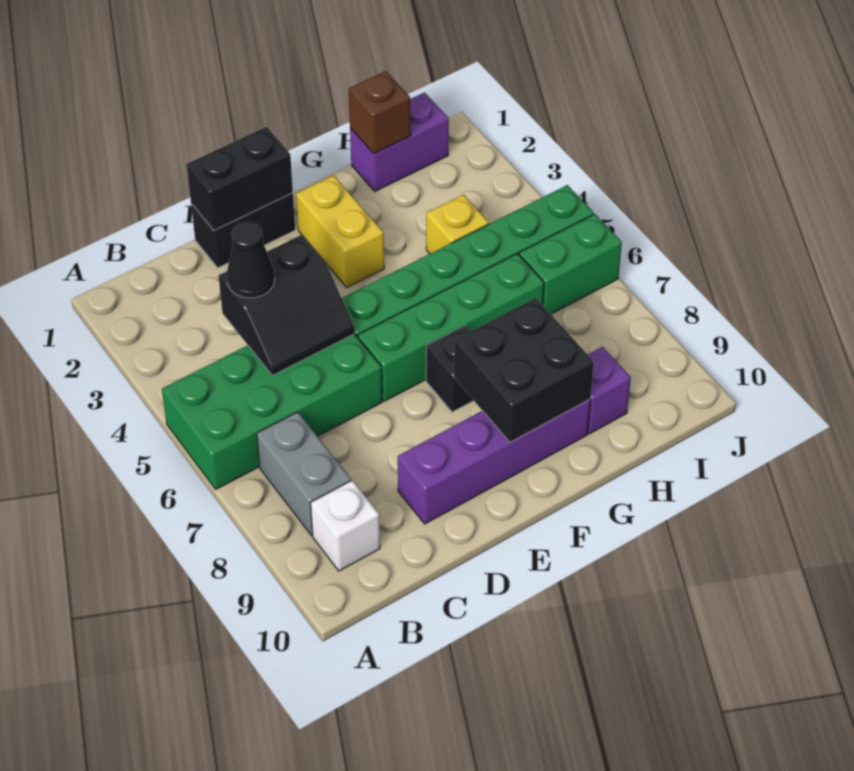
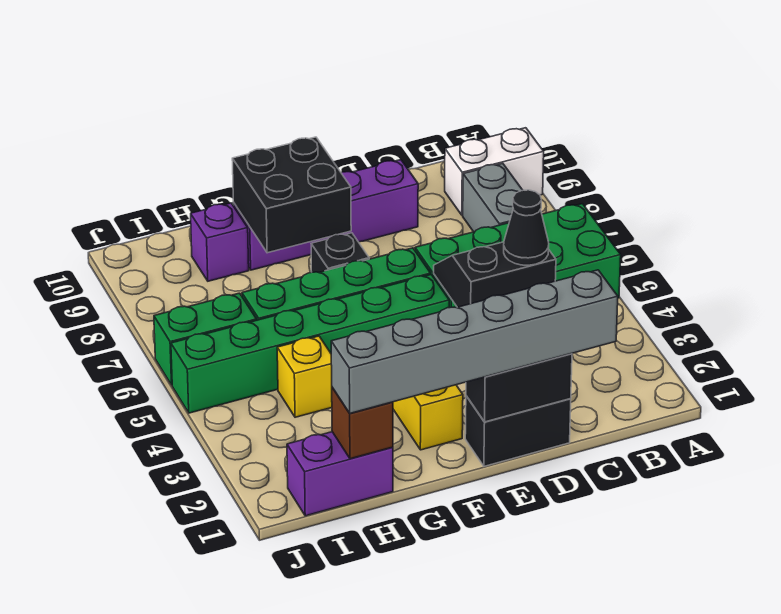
white brick B9 level 1 -> white brick A9:B9 level 1
none -> grey brick C1:H1 level 3

